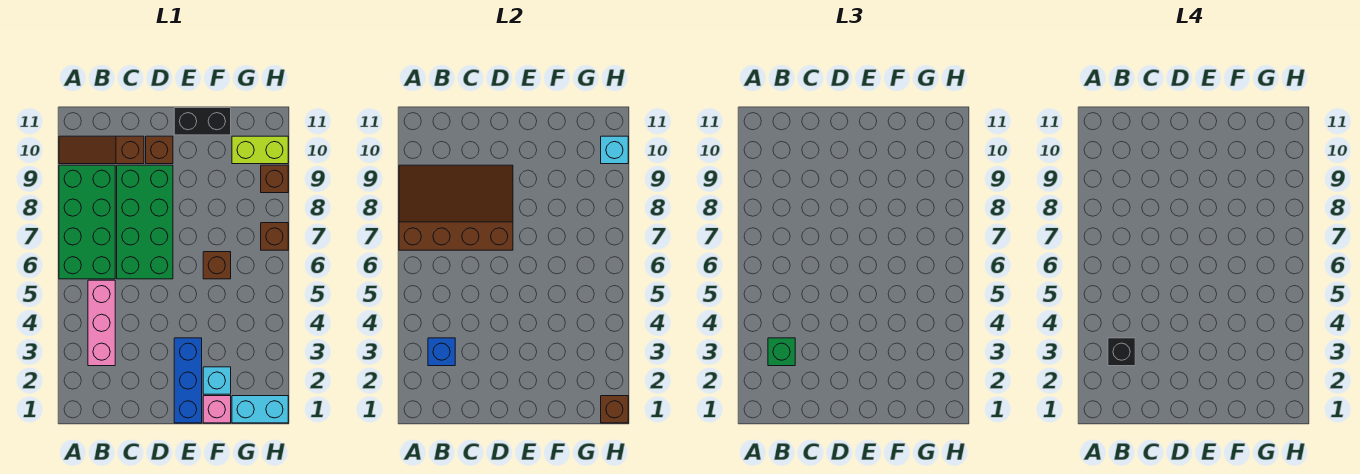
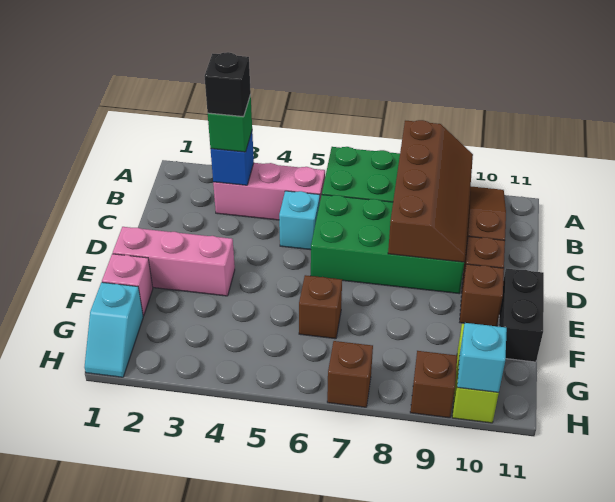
brown slope A7:D9 level 2 top 7 -> brown slope A8:D9 level 2 top 8
blue brick E1:E3 level 1 -> pink brick E1:E3 level 1
cyan brick F2 level 1 -> cyan brick C5 level 1
cyan brick G1:H1 level 1 -> cyan slope G1:H1 level 1 top G
brown brick H1 level 2 -> brown brick E10 level 1

